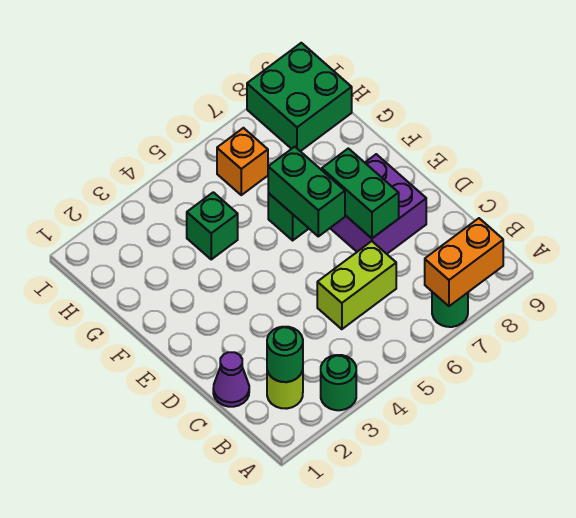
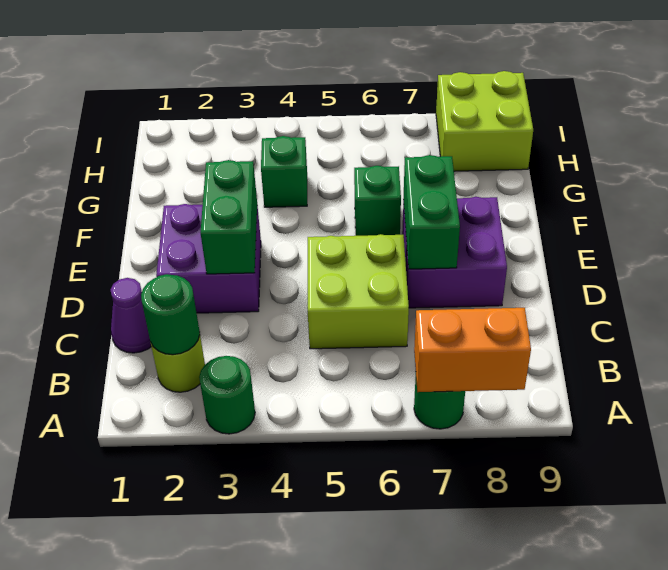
lime brick C5:C6 level 1 -> lime brick C5:D6 level 1
none -> purple brick D2:E3 level 1
green brick E6:F6 level 2 -> green brick D3:E3 level 2
orange brick H6 level 1 -> none
green brick H8:I9 level 1 -> lime brick H8:I9 level 1

